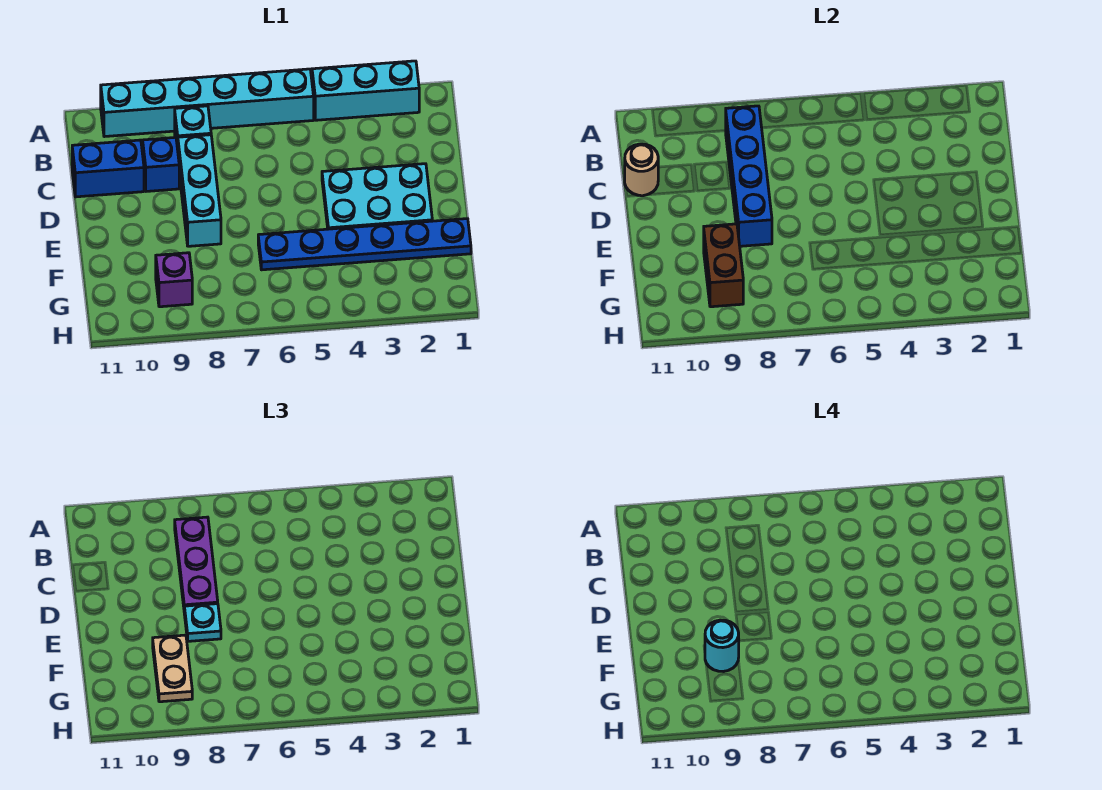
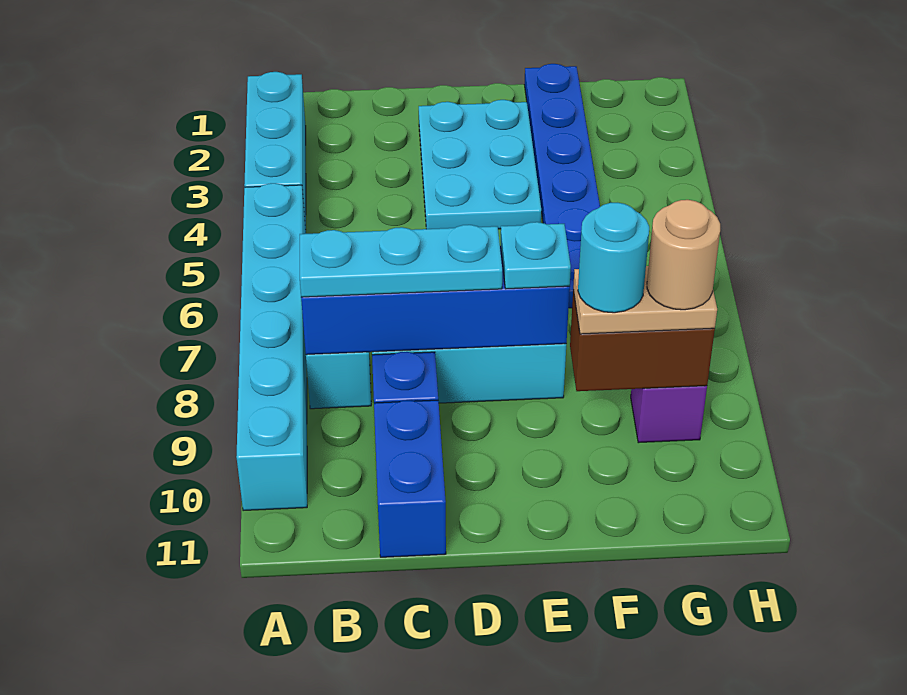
purple plate B8:D8 level 3 -> cyan plate B8:D8 level 3
tan round brick C11 level 2 -> tan round brick G9 level 4

